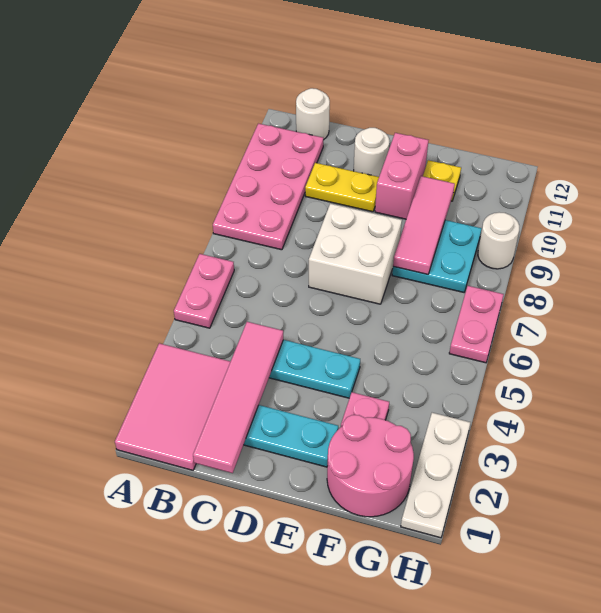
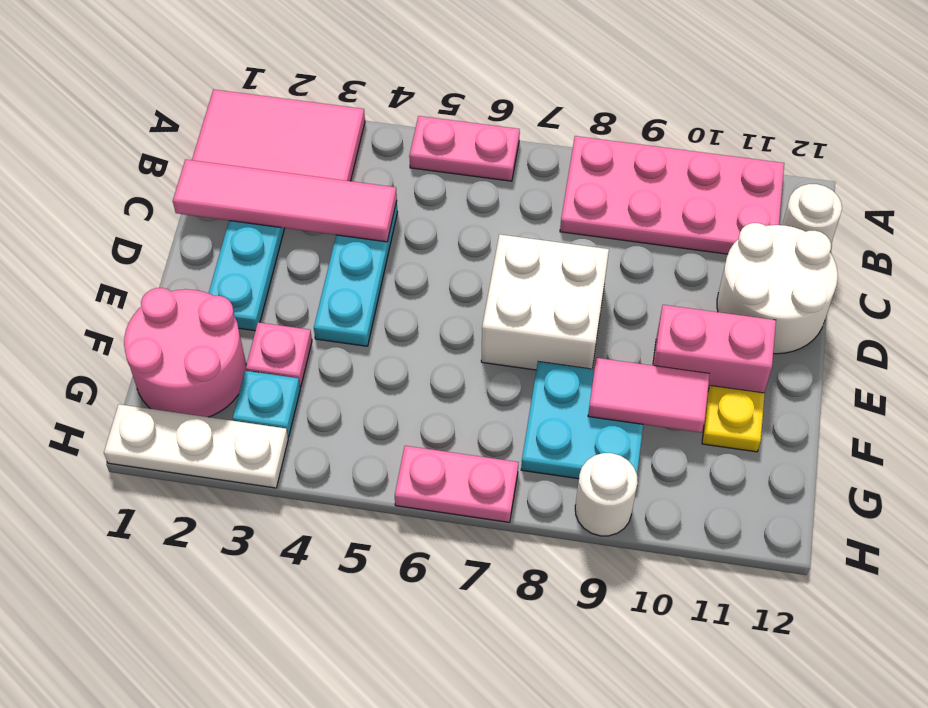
yellow plate C10:D10 level 1 -> none
white round brick D11 level 1 -> white round brick C11:D12 level 1
pink tile F8:F10 level 2 -> pink tile F9:F10 level 2
none -> cyan plate G3 level 1

